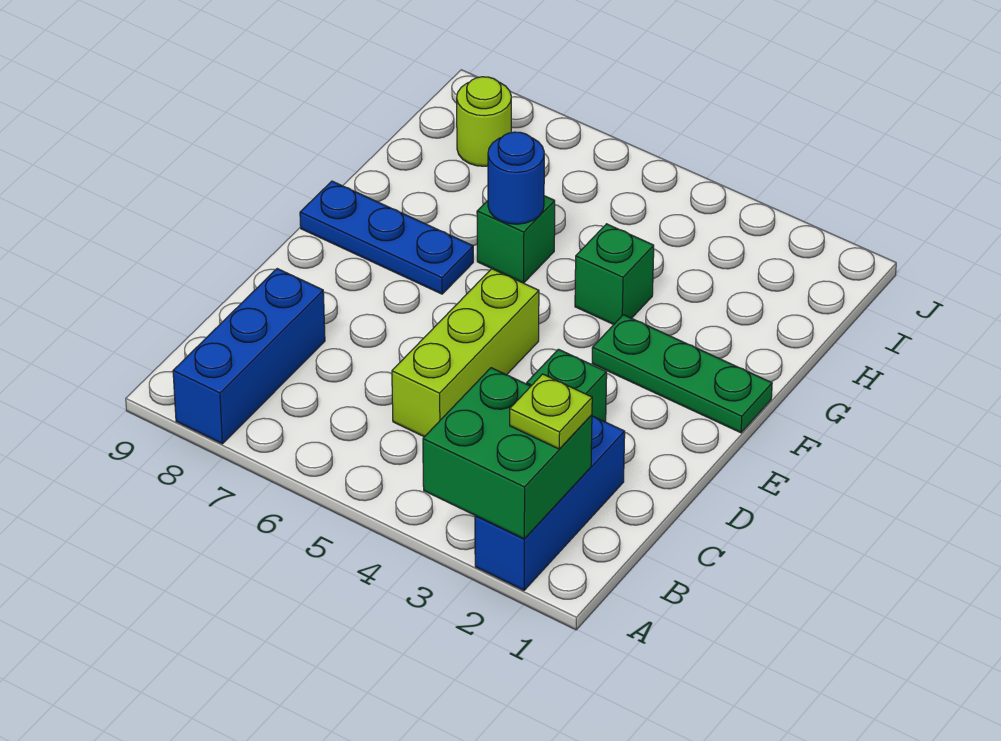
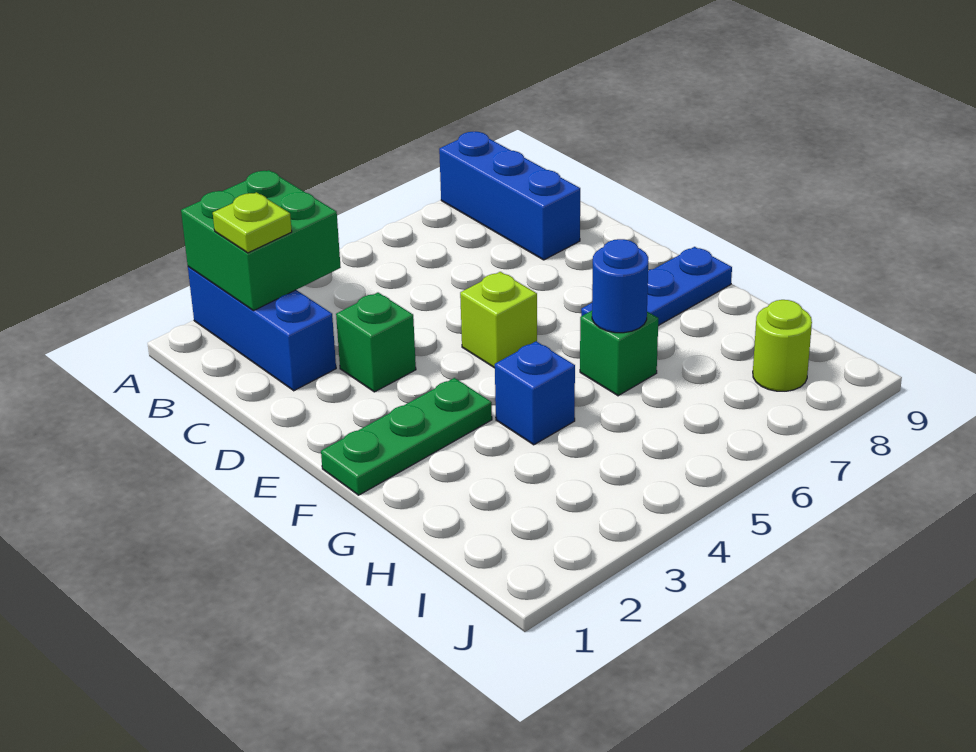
lime brick C5:E5 level 1 -> lime brick E5 level 1
green brick G4 level 1 -> blue brick G4 level 1

